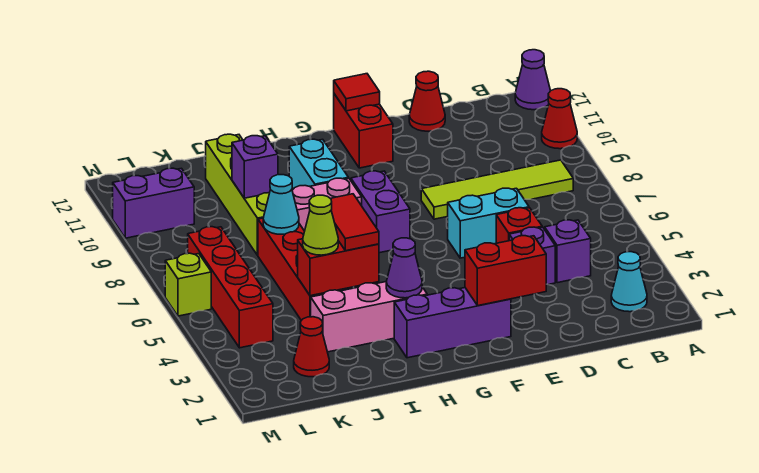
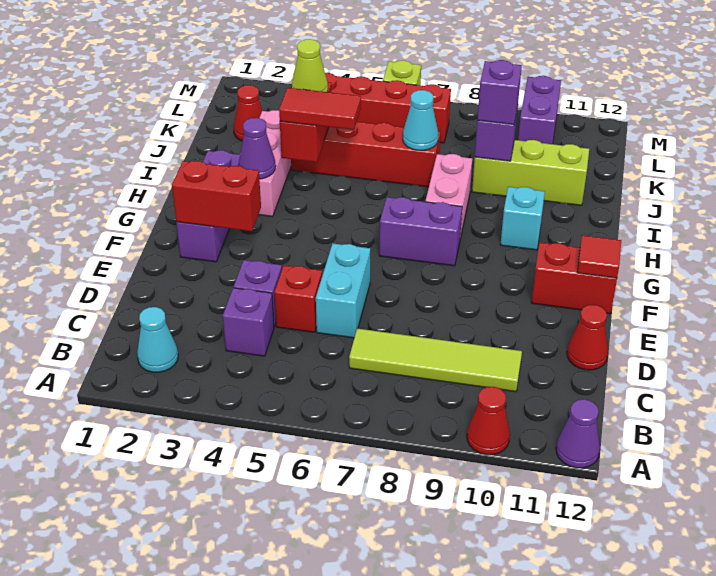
lime tile B8:E8 level 1 -> lime tile C7:C10 level 1
red brick E2:F2 level 2 -> red brick F2:F3 level 2
cyan brick H9:H10 level 1 -> cyan brick H10 level 1
lime brick J8:J11 level 1 -> lime brick J9:J11 level 1
none -> purple brick J9 level 3

